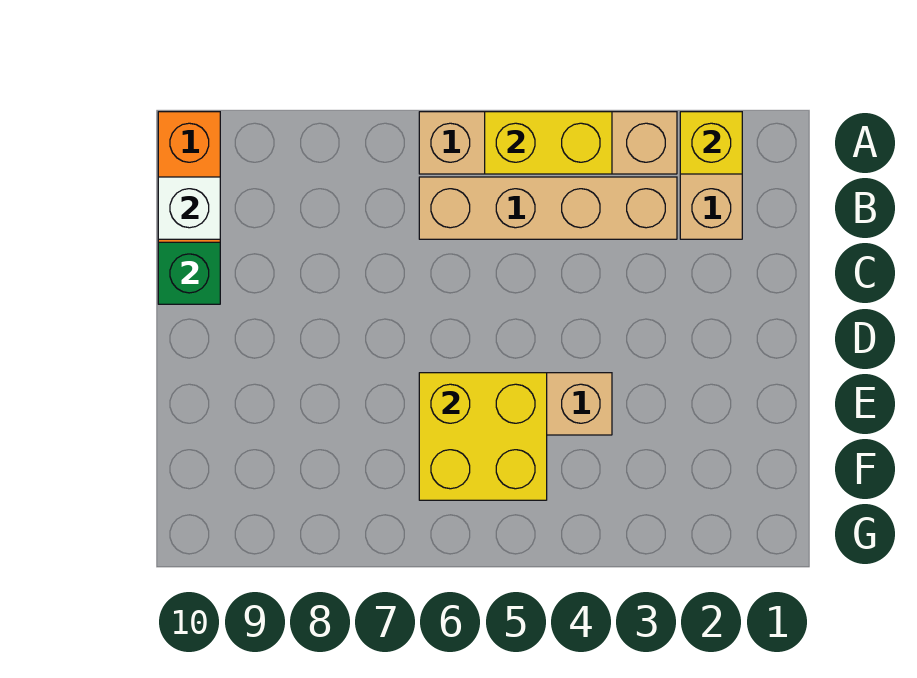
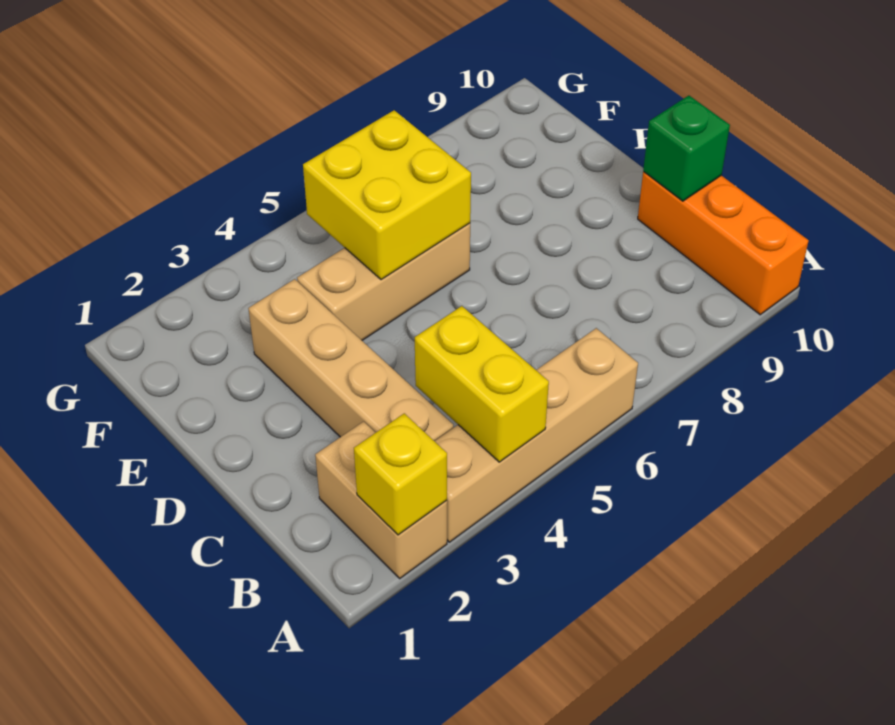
yellow brick A4:A5 level 2 -> yellow brick A4:B4 level 2
tan brick B3:B6 level 1 -> tan brick B3:E3 level 1
white brick B10 level 2 -> none

